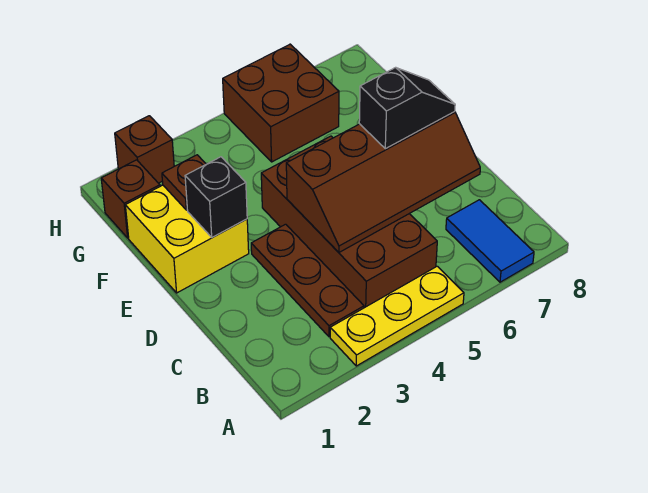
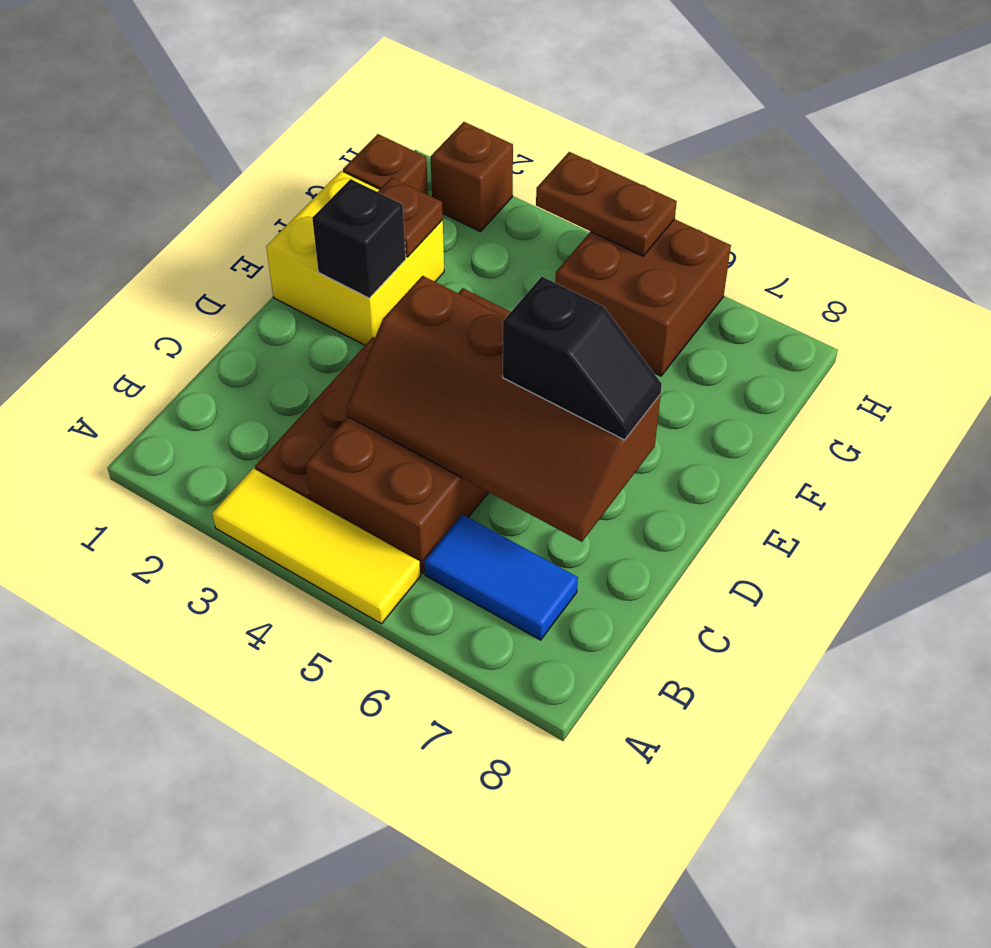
yellow plate A3:A5 level 1 -> yellow tile A3:A5 level 1
blue tile A7:B7 level 1 -> blue tile B6:B7 level 1
none -> brown plate H4:H5 level 2

